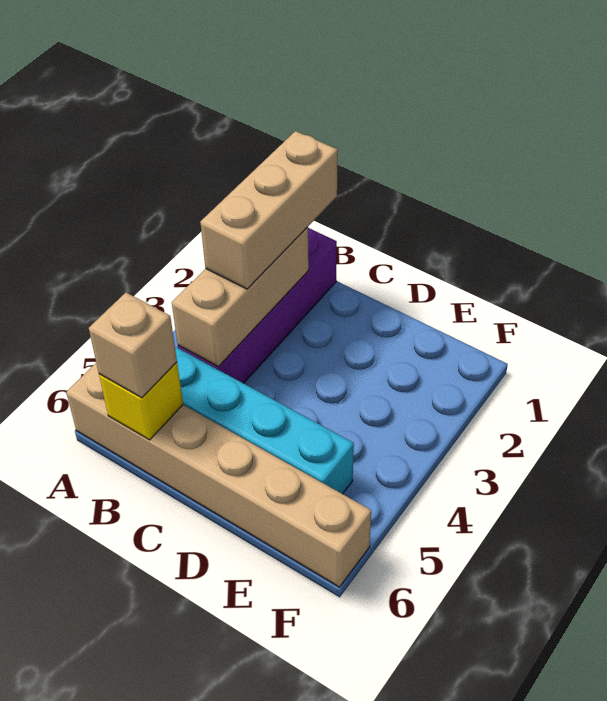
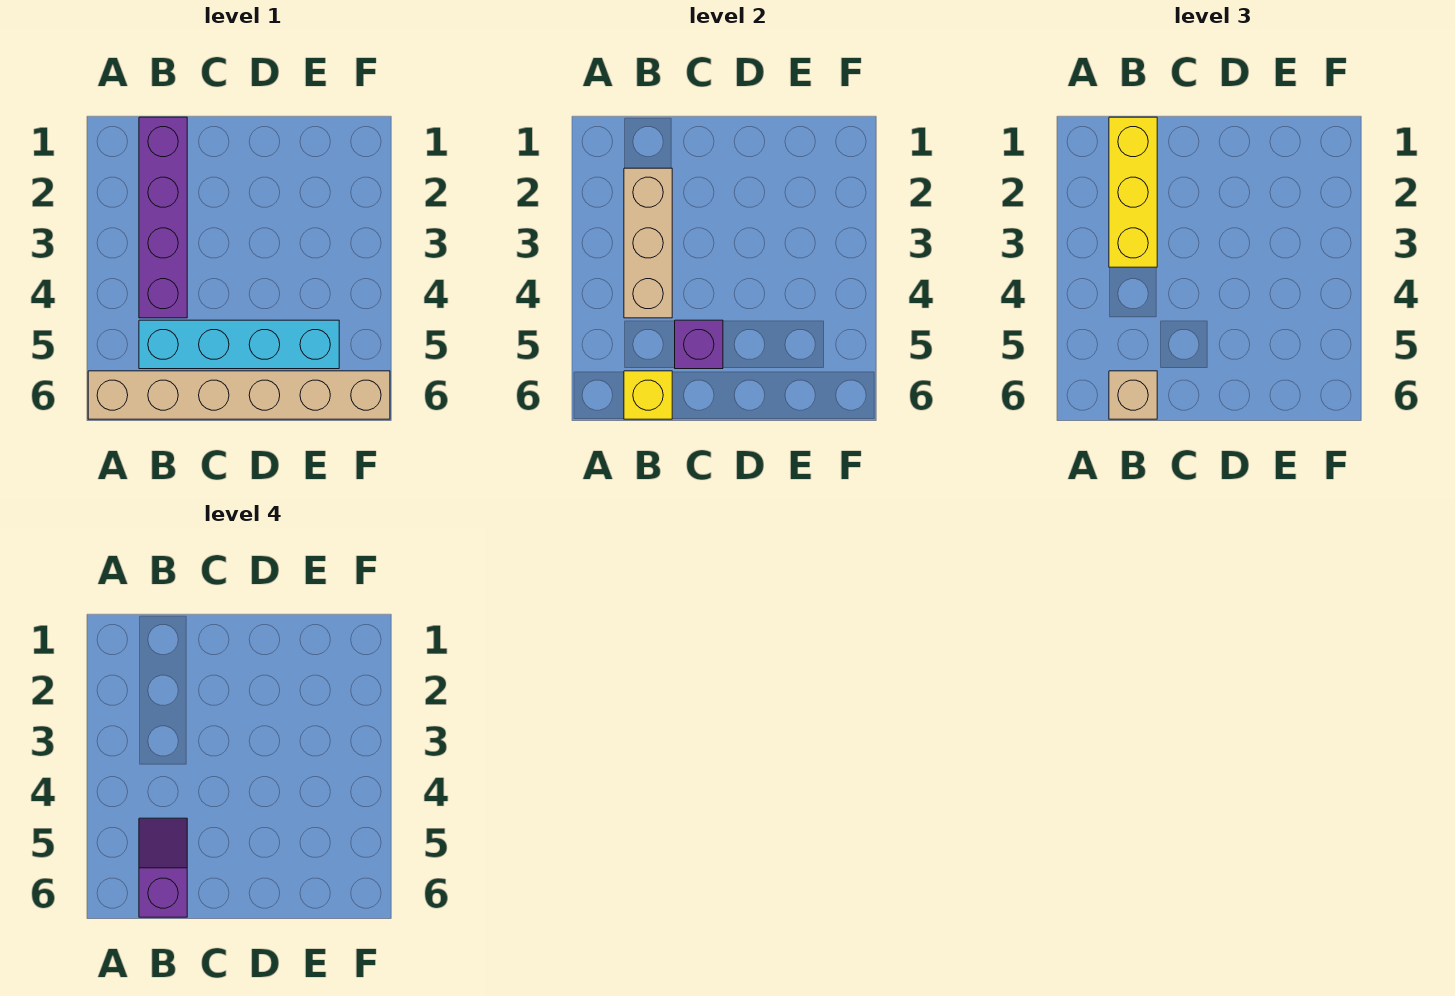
tan brick B1:B3 level 3 -> yellow brick B1:B3 level 3
none -> purple slope B5:B6 level 4 top 6
none -> purple brick C5 level 2

